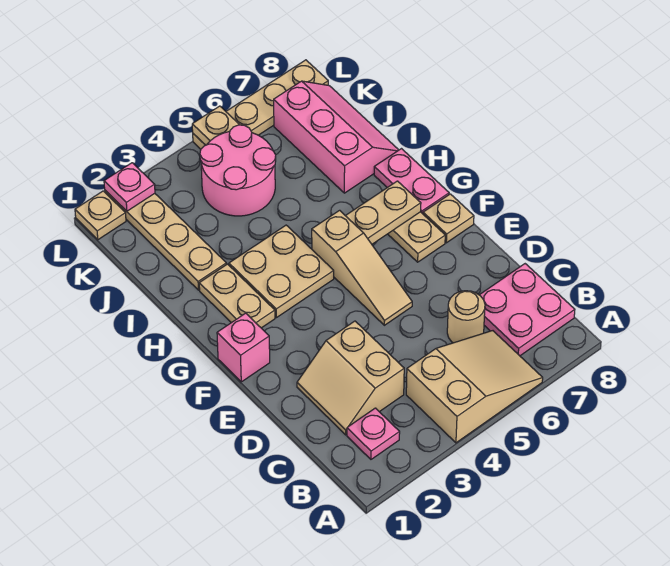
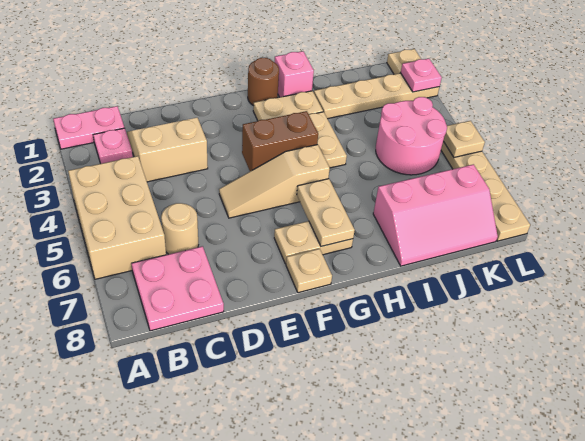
tan slope A4:B6 level 1 top 4 -> tan brick A4:B6 level 1
pink brick F1 level 1 -> pink brick H1 level 1
none -> brown brick F4:G4 level 2
none -> brown round brick G1 level 1
pink plate G8:H8 level 1 -> pink plate A1:B1 level 1

